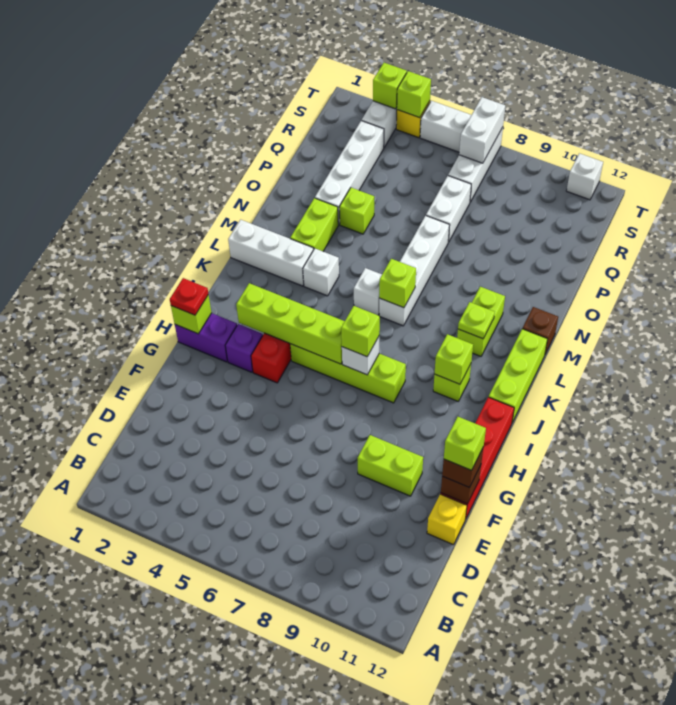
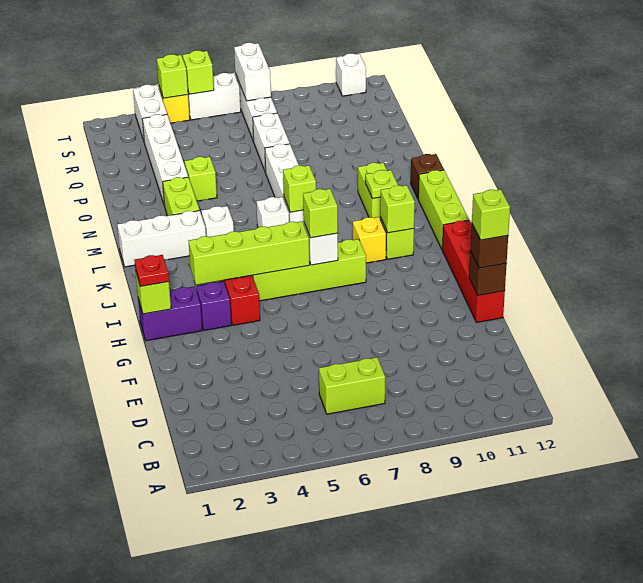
yellow brick E12 level 1 -> yellow brick J9 level 1
lime brick F9:F10 level 1 -> lime brick C6:C7 level 1
lime brick T3 level 2 -> lime brick T5 level 2

